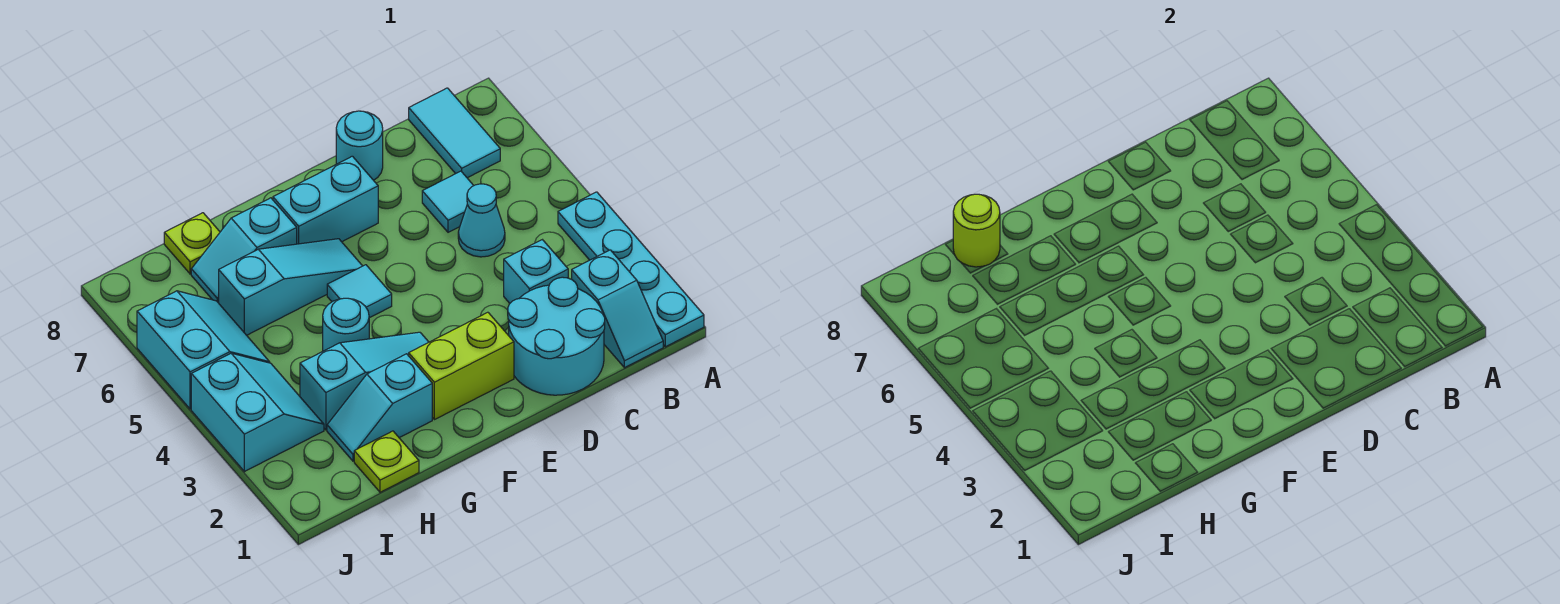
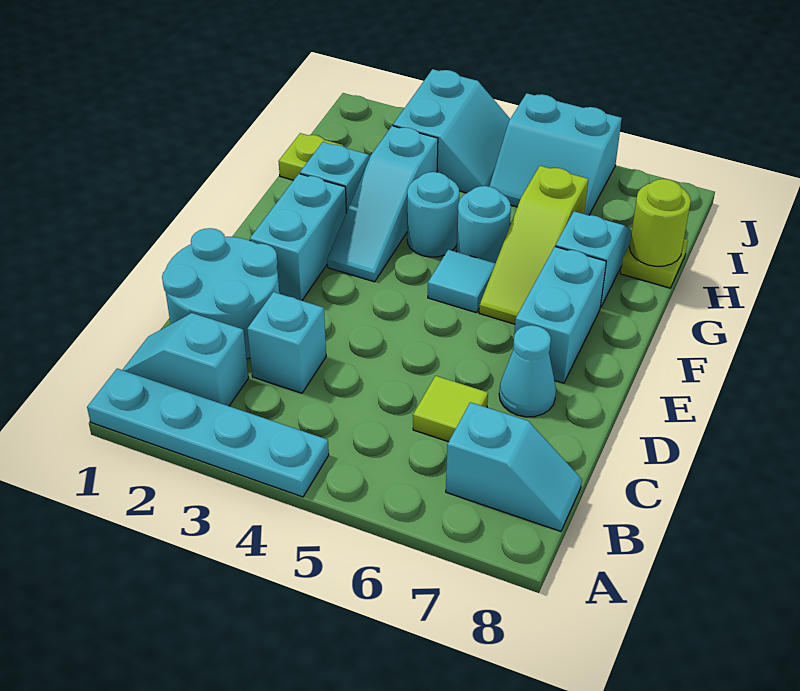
cyan tile B7:B8 level 1 -> cyan slope B7:B8 level 1 top 7
cyan cone C5 level 1 -> cyan cone D7 level 1
cyan tile C6 level 1 -> lime tile C6 level 1
cyan round brick D8 level 1 -> cyan round brick G5 level 1
lime brick E2:F2 level 1 -> cyan brick E2:F2 level 1
cyan slope F6:H6 level 1 top H -> lime slope F6:H6 level 1 top H
cyan slope I3:J4 level 1 top J -> cyan slope I3:J4 level 1 top 3

